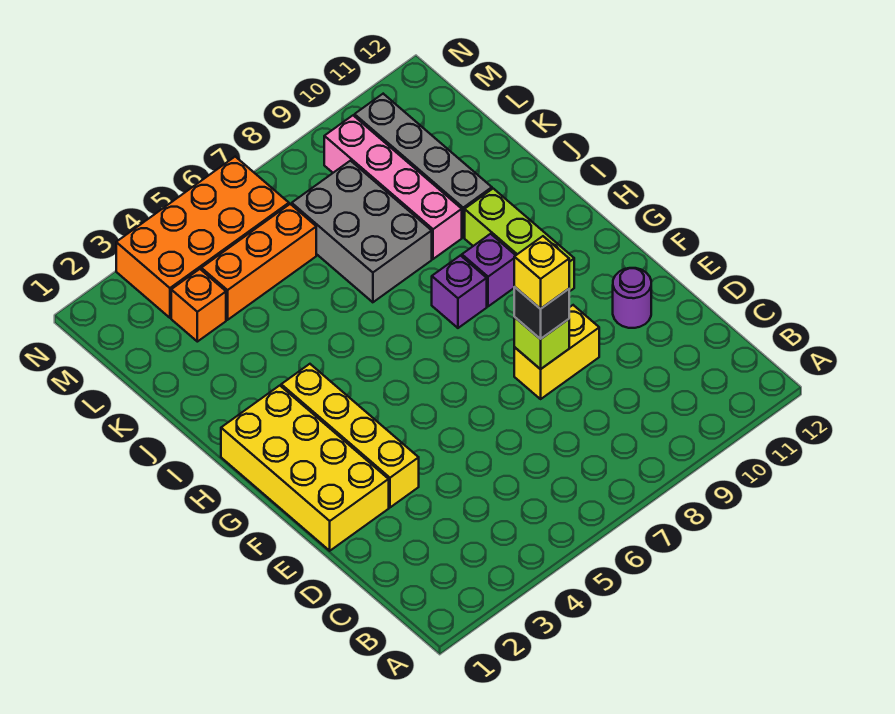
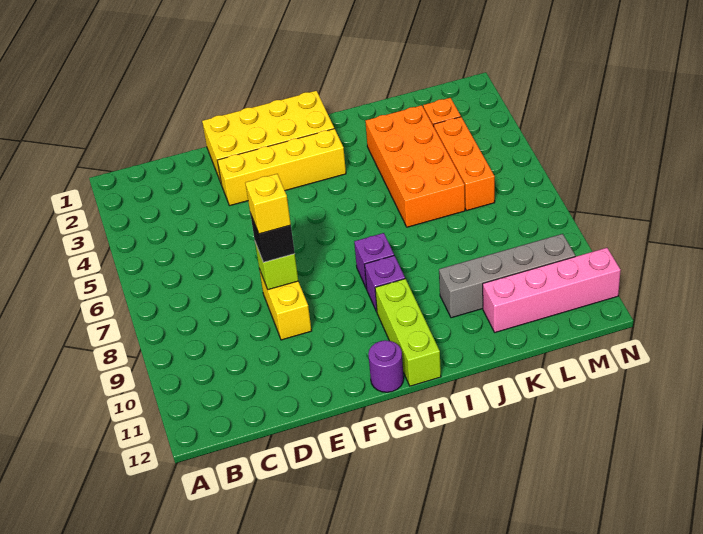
purple round brick E11 level 1 -> purple round brick G12 level 1
lime brick G10:I10 level 1 -> lime brick H10:H12 level 1
grey brick J7:L8 level 1 -> none
pink brick J9:M9 level 1 -> pink brick K11:N11 level 1
orange brick M3:N6 level 1 -> orange brick J3:K6 level 1

